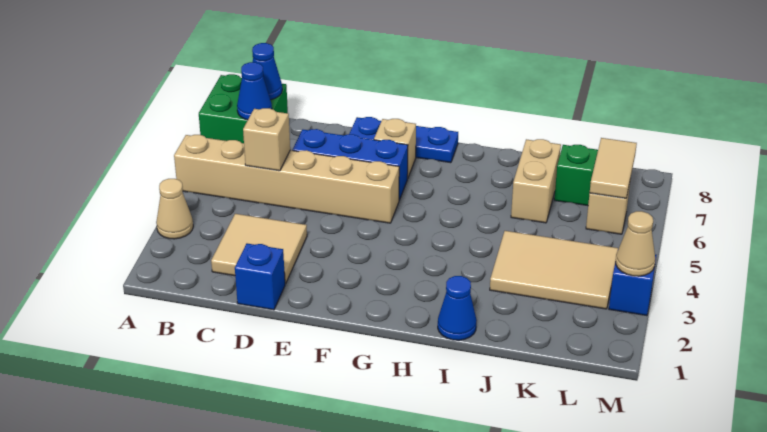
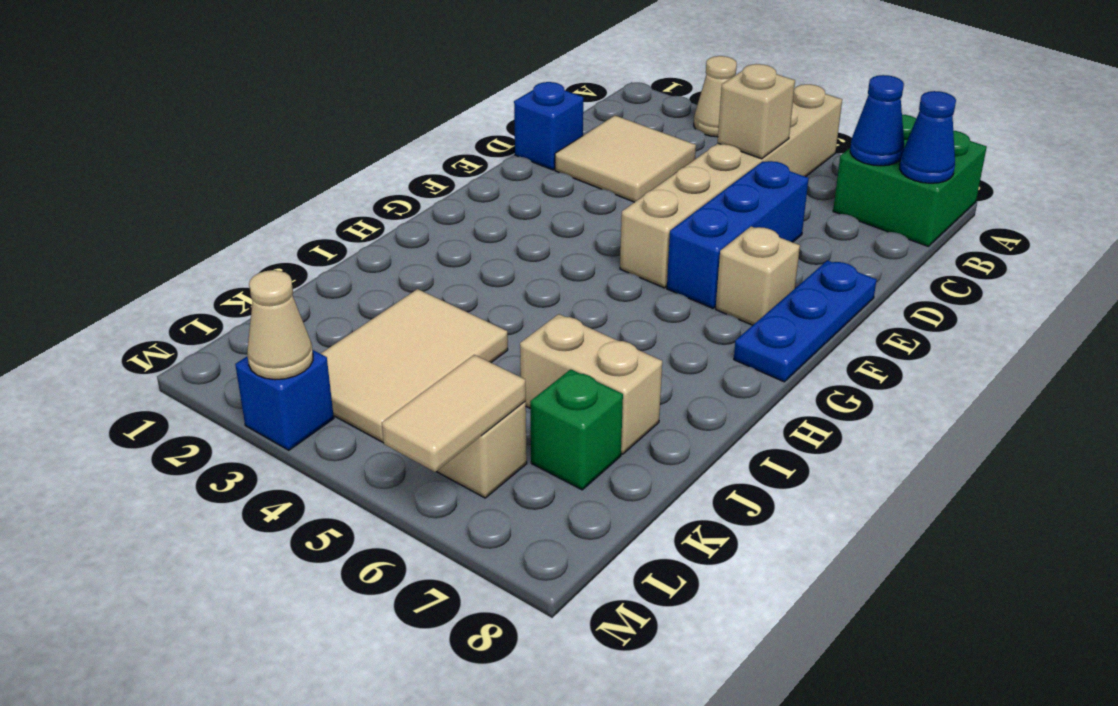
blue cone I1 level 1 -> none
tan tile L6:L7 level 2 -> tan tile L6:M6 level 2

